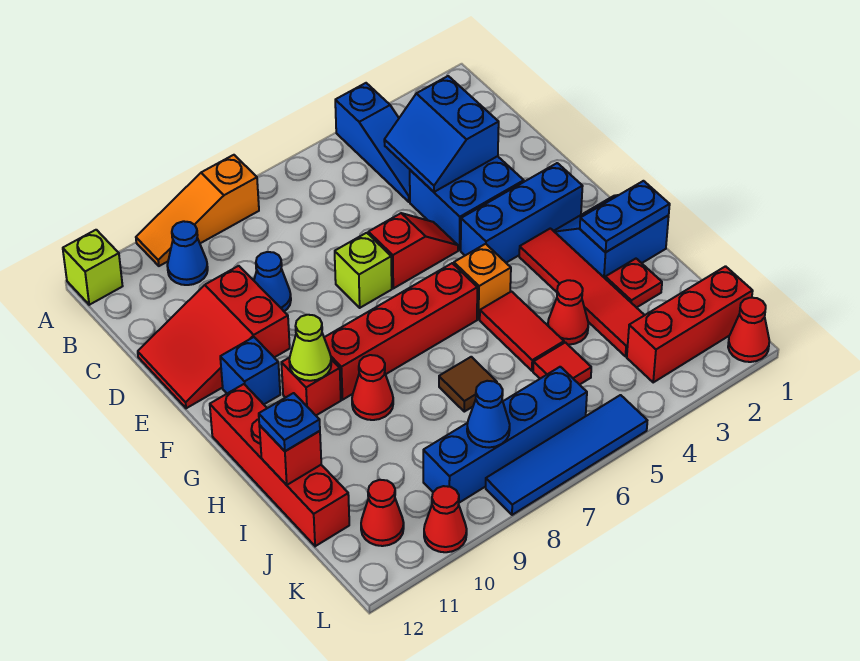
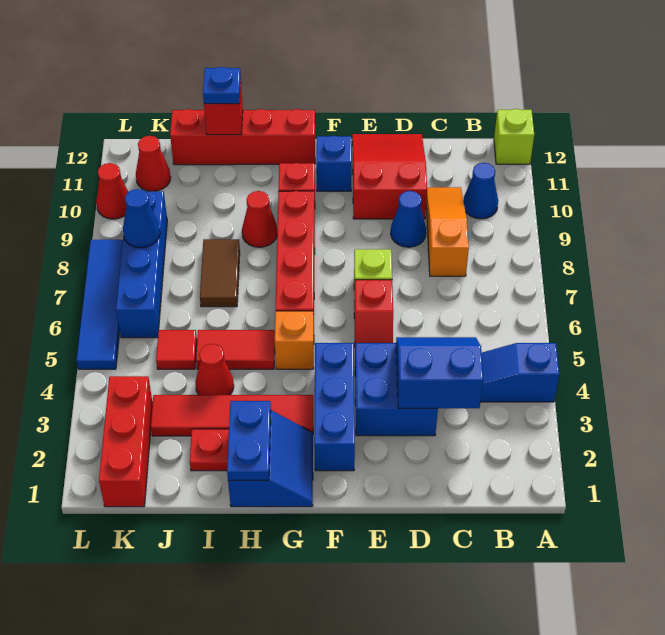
orange slope A8:A10 level 1 top 8 -> orange slope C8:C10 level 1 top 8
lime cone G10 level 2 -> none
brown tile I7 level 1 -> brown tile I7:I8 level 1
red cone L1 level 1 -> none

